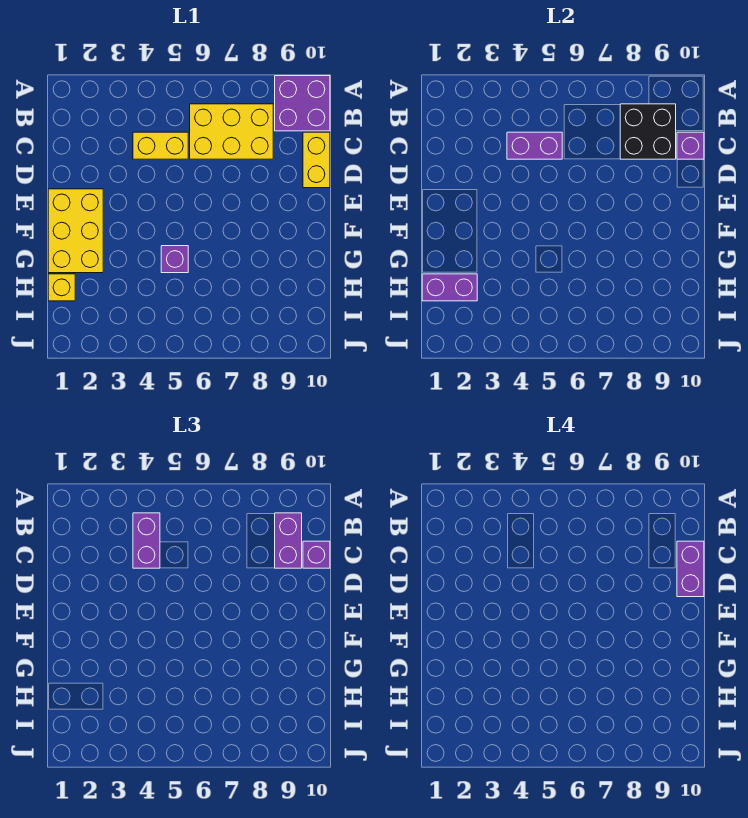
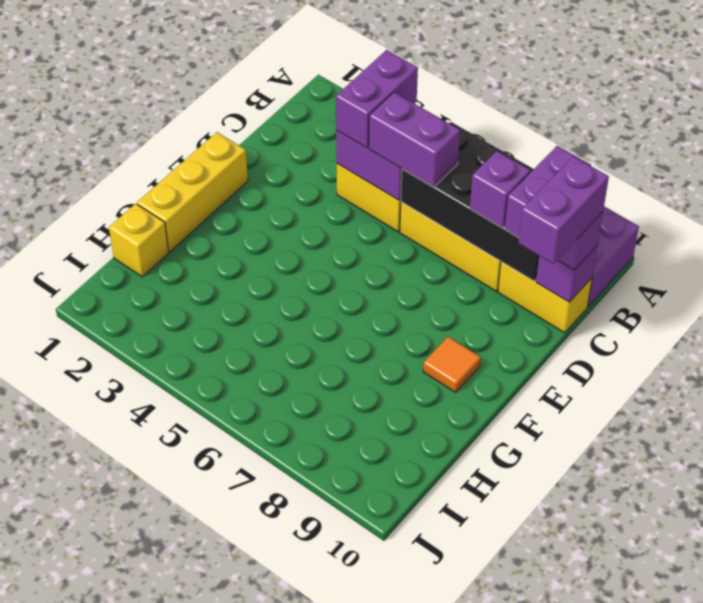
black brick B8:C9 level 2 -> black brick B6:C9 level 2
yellow brick C10:D10 level 1 -> yellow brick C9:C10 level 1
yellow brick E1:G2 level 1 -> yellow brick E1:G1 level 1
none -> orange tile F9 level 1
purple brick G5 level 1 -> purple brick C8 level 3
purple brick H1:H2 level 2 -> purple brick C5:C6 level 3

